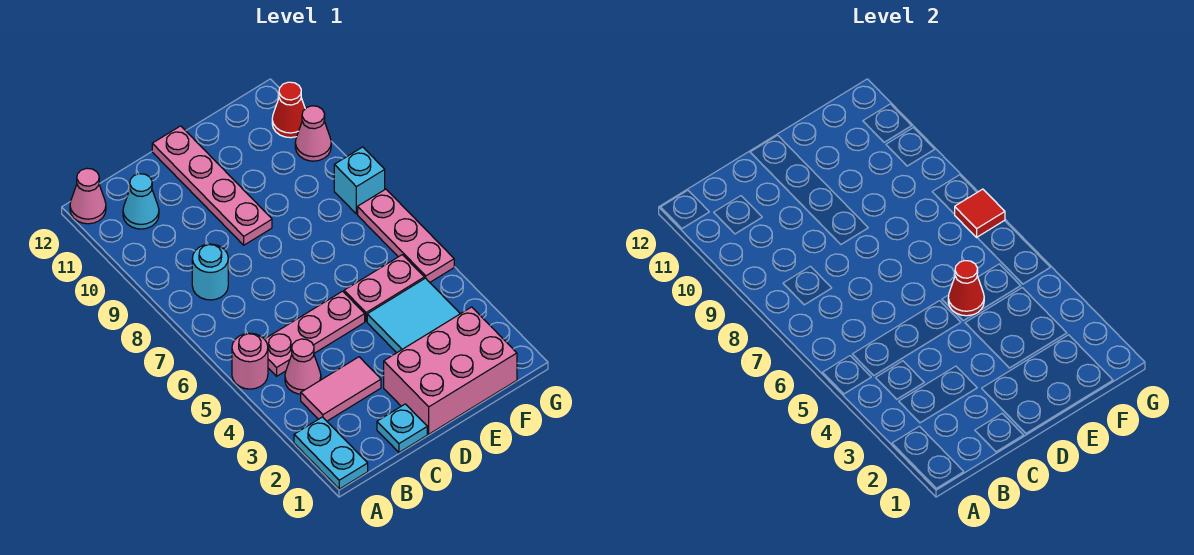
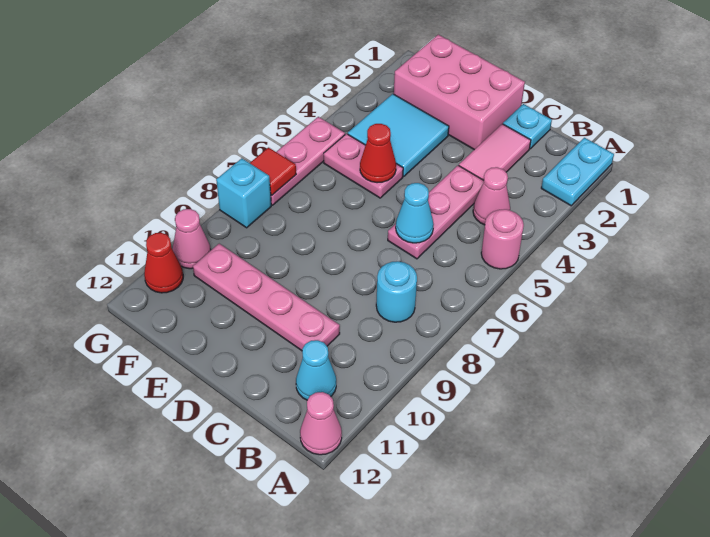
pink tile B3:C3 level 1 -> pink tile C2:C3 level 1
pink plate B5:D5 level 1 -> pink plate C4:C6 level 1
none -> cyan cone C6 level 2
pink plate D9:D12 level 1 -> pink plate C10:F10 level 1

